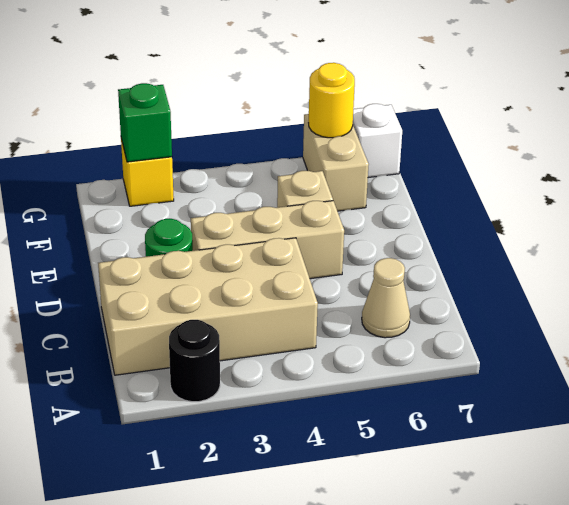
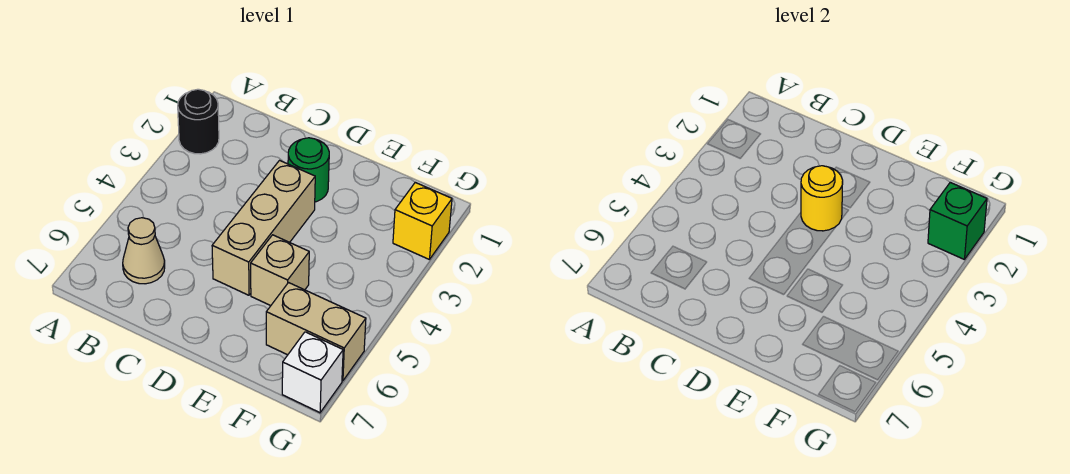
tan brick B1:C4 level 1 -> none
yellow round brick G6 level 2 -> yellow round brick D3 level 2

